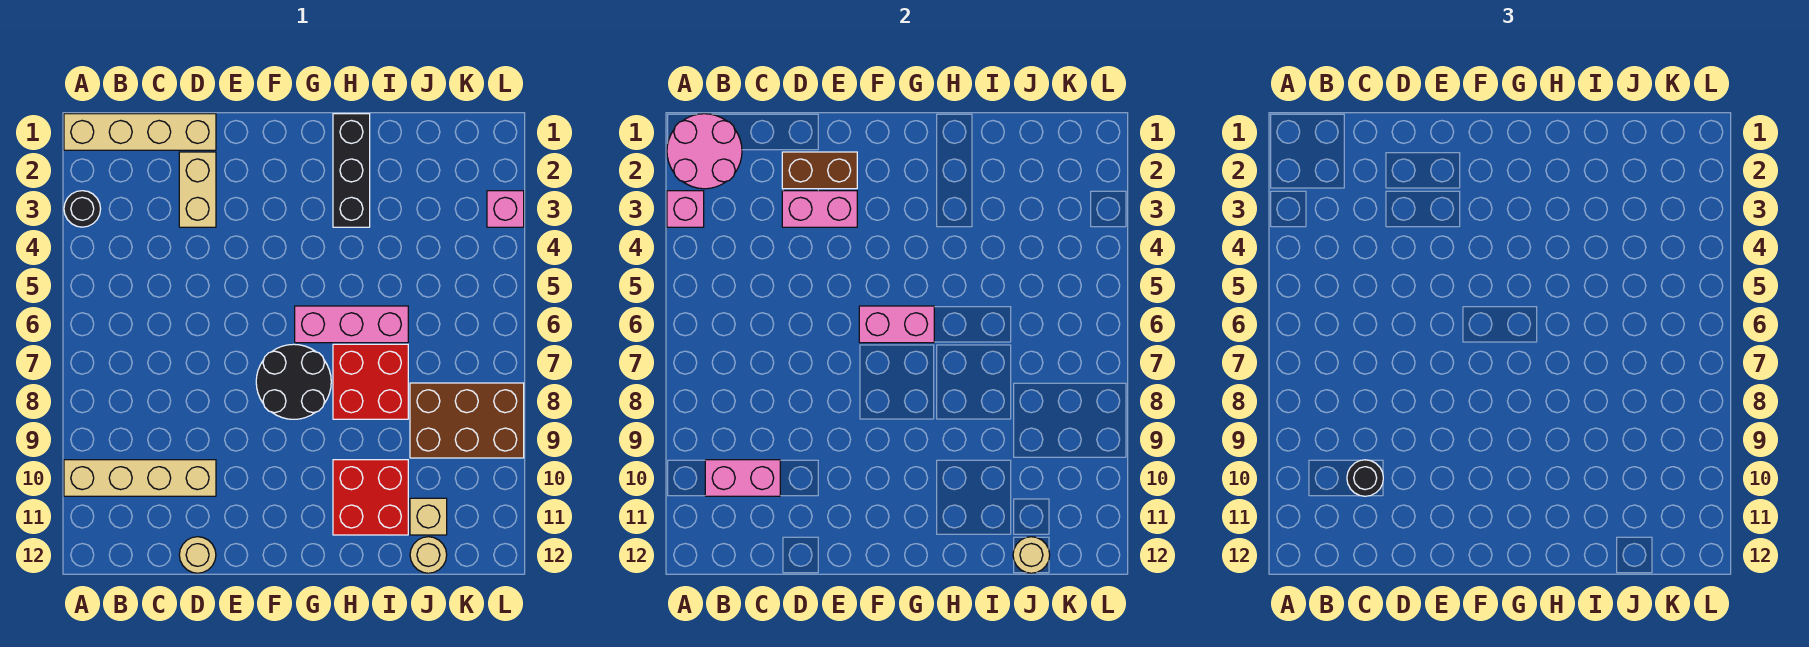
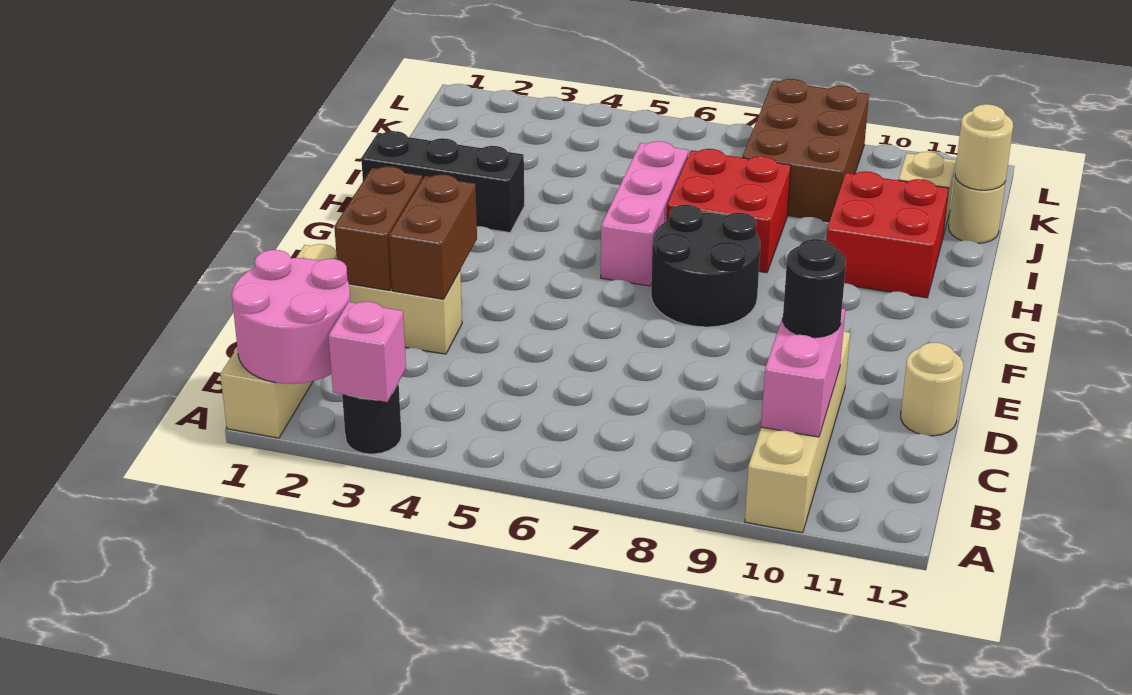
pink brick D3:E3 level 2 -> brown brick D3:E3 level 2
pink brick F6:G6 level 2 -> none
pink brick L3 level 1 -> none

